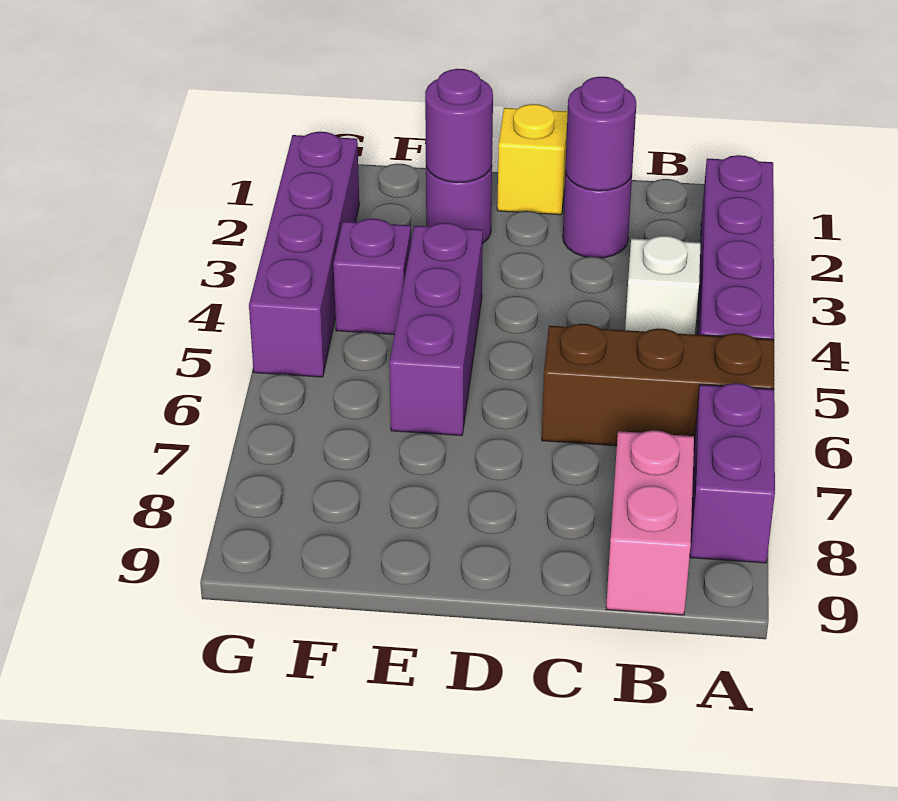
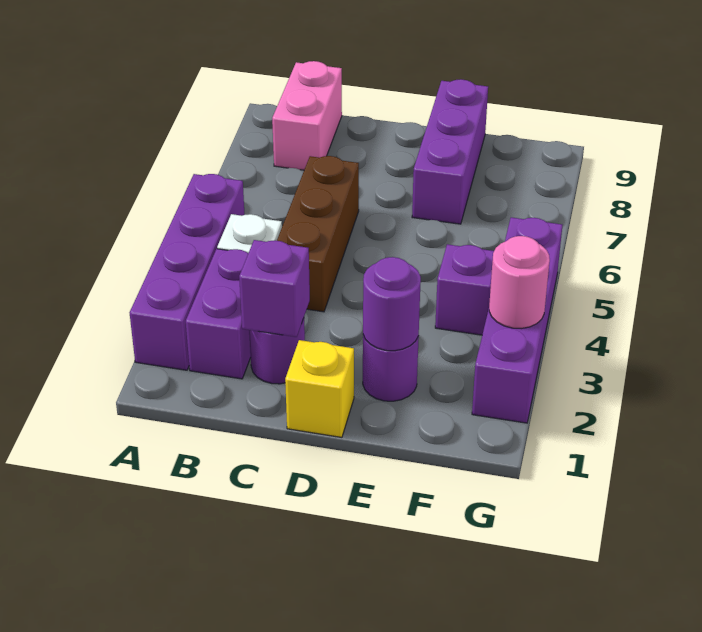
brown brick A6:C6 level 1 -> brown brick C4:C6 level 1
purple brick A7:A8 level 1 -> purple brick B2:B3 level 1
purple round brick C2 level 2 -> purple brick C2 level 2
purple brick E4:E6 level 1 -> purple brick E7:E9 level 1
none -> pink round brick G3 level 2

